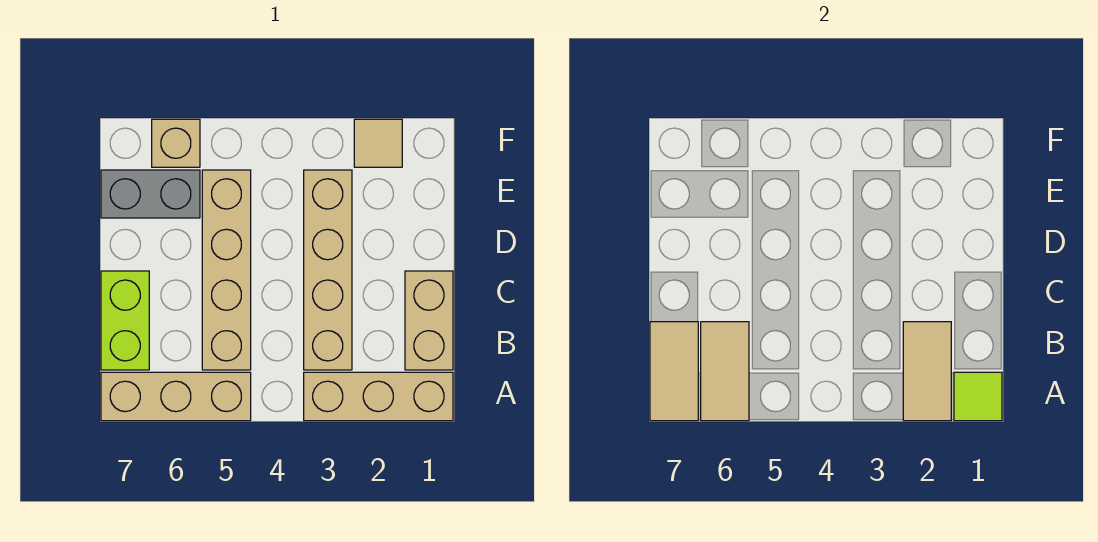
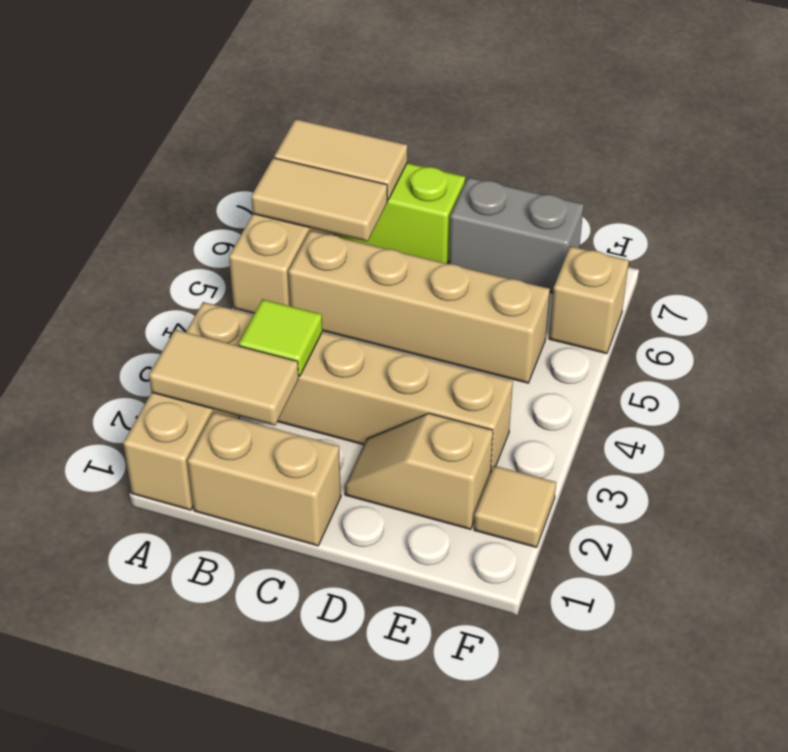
lime tile A1 level 2 -> lime tile B3 level 2
none -> tan slope D2:E2 level 1 top E
grey brick E6:E7 level 1 -> grey brick D7:E7 level 1

